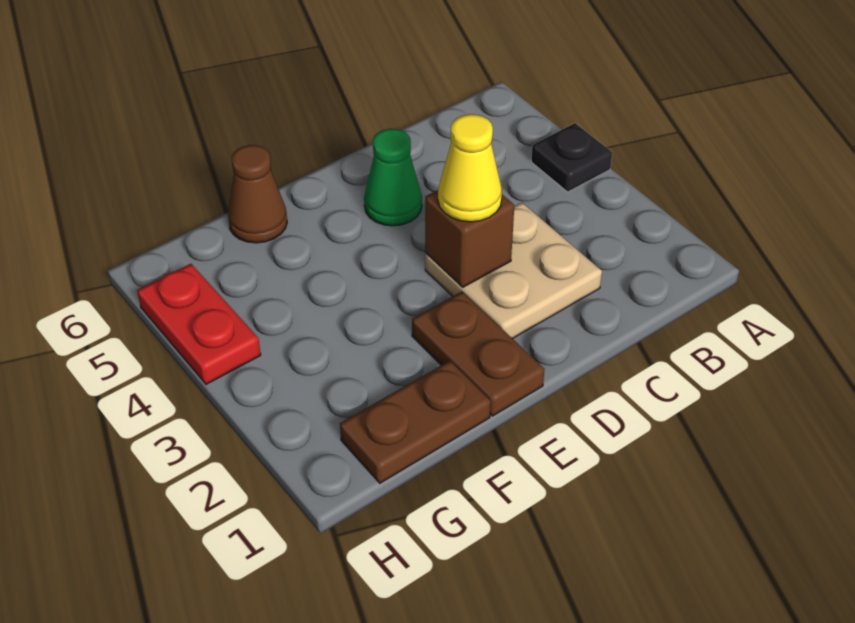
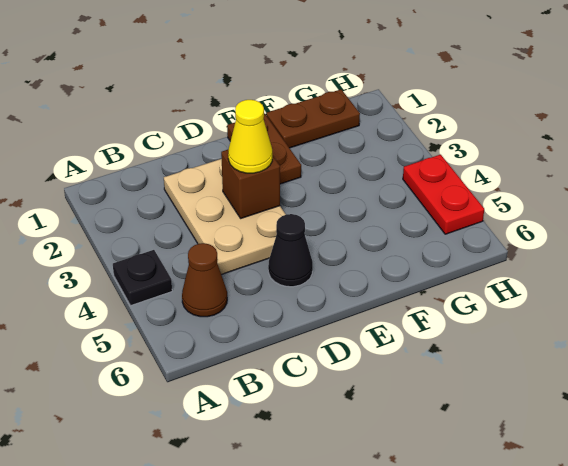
tan plate C2:D3 level 1 -> tan plate C2:D4 level 1
green cone D5 level 1 -> black cone D5 level 1
brown cone F6 level 1 -> brown cone B5 level 1

